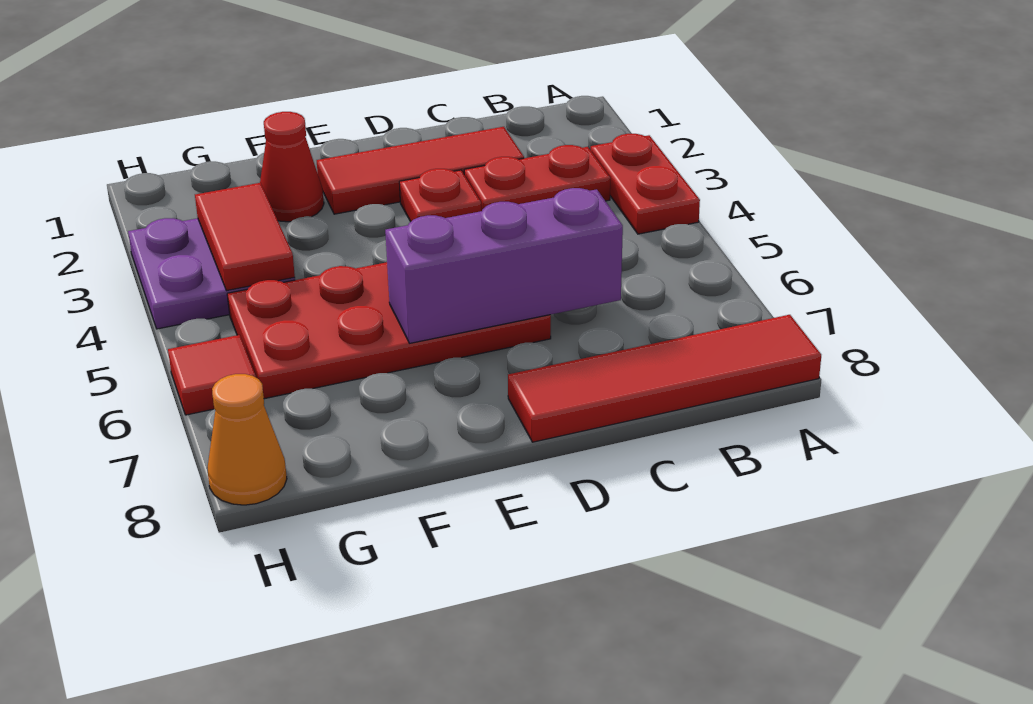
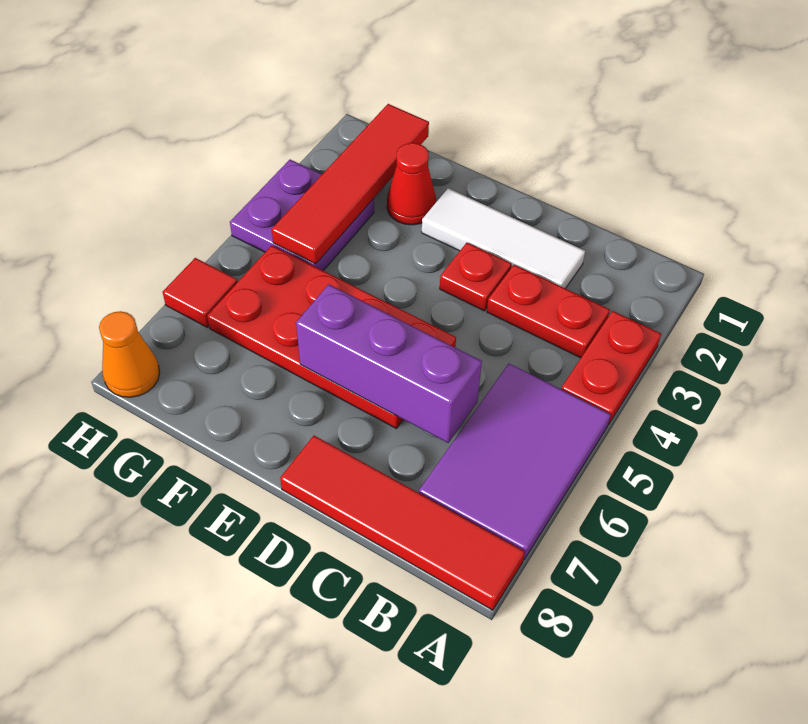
none -> purple tile A5:B7 level 1
red tile C2:E2 level 1 -> white tile C2:E2 level 1
red tile G3:G4 level 2 -> red tile G1:G4 level 2

